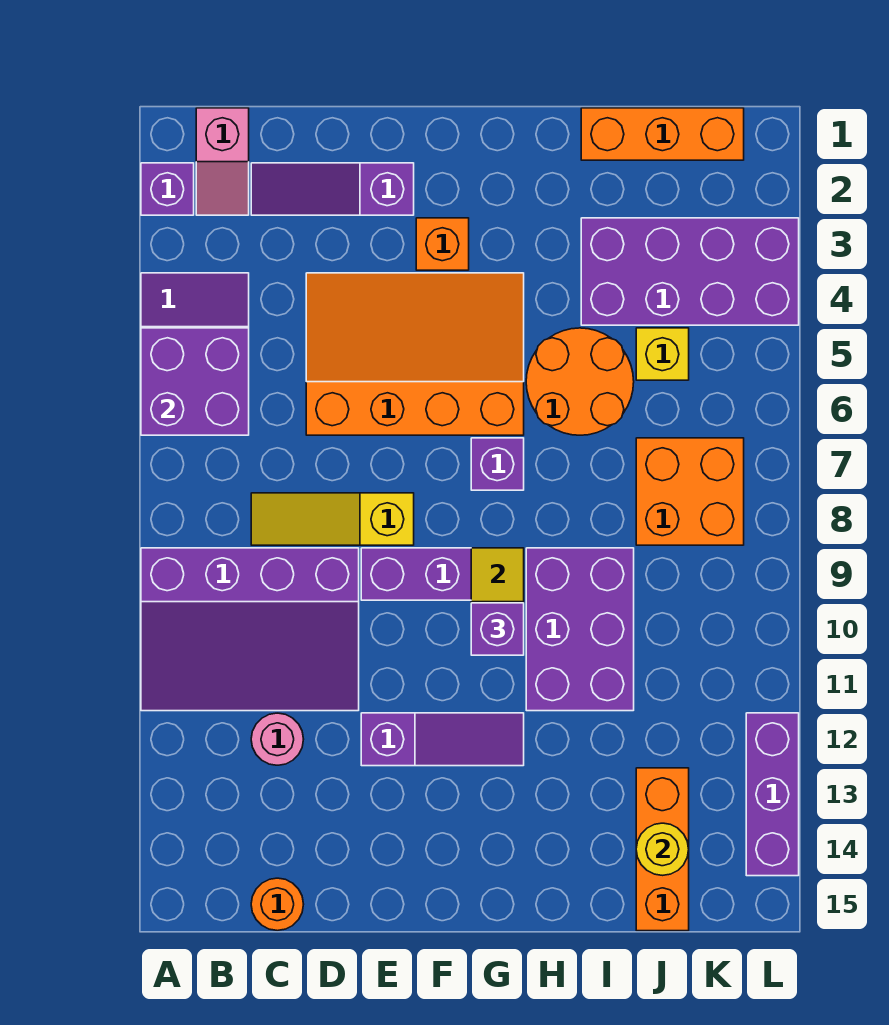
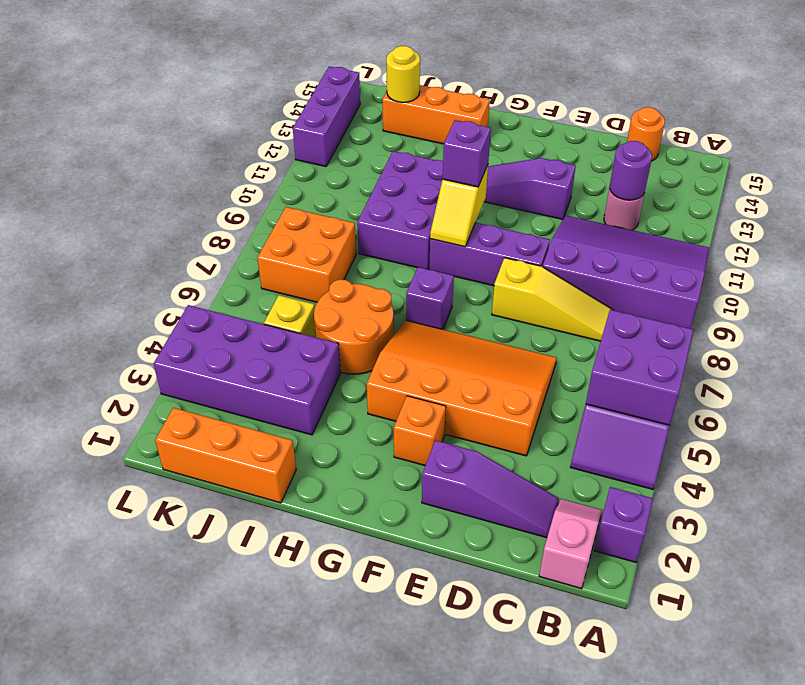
none -> purple round brick C12 level 2
orange slope D4:G6 level 1 top 6 -> orange slope D4:G6 level 1 top 4
orange brick J13:J15 level 1 -> orange brick H14:J14 level 1

